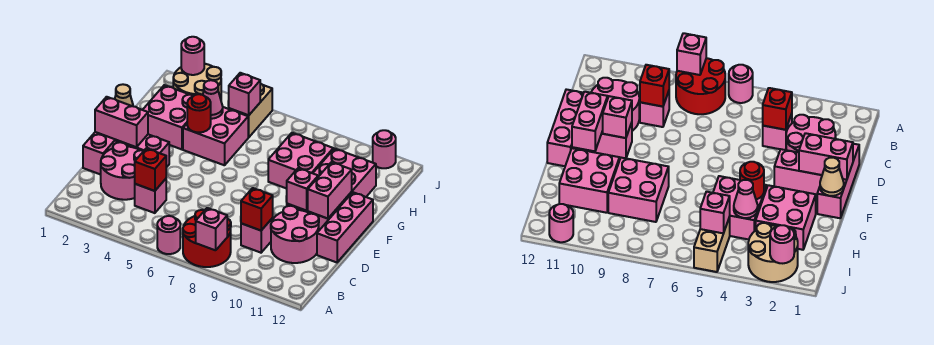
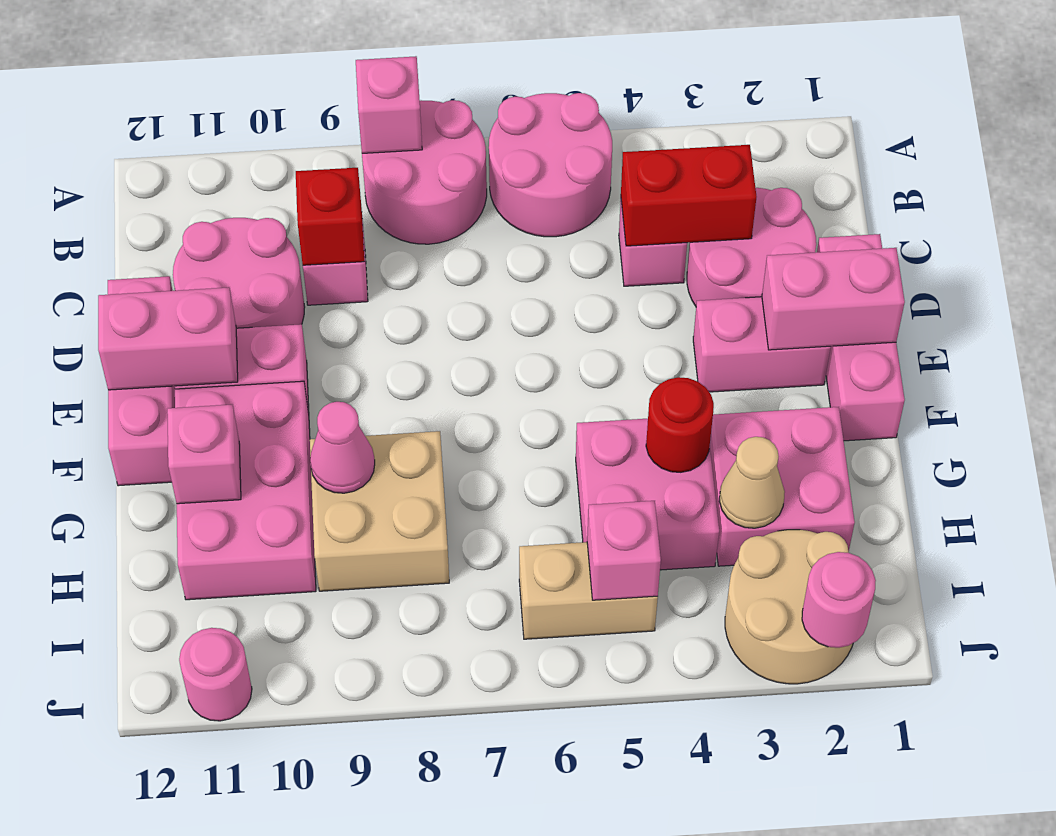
pink round brick A6 level 1 -> pink round brick A5:B6 level 1
red round brick A7:B8 level 1 -> pink round brick A7:B8 level 1
red brick C4 level 2 -> red brick C3:C4 level 2
pink brick E10 level 2 -> pink brick G11 level 2
pink brick E11:F11 level 2 -> pink brick E11:E12 level 2
tan cone F1 level 2 -> tan cone H3 level 2
pink brick G8:H9 level 1 -> tan brick G8:H9 level 1
pink brick G10:H11 level 1 -> pink brick F10:H11 level 1
pink cone H4 level 2 -> pink cone G9 level 2
tan brick I5:J5 level 1 -> tan brick I5:I6 level 1

